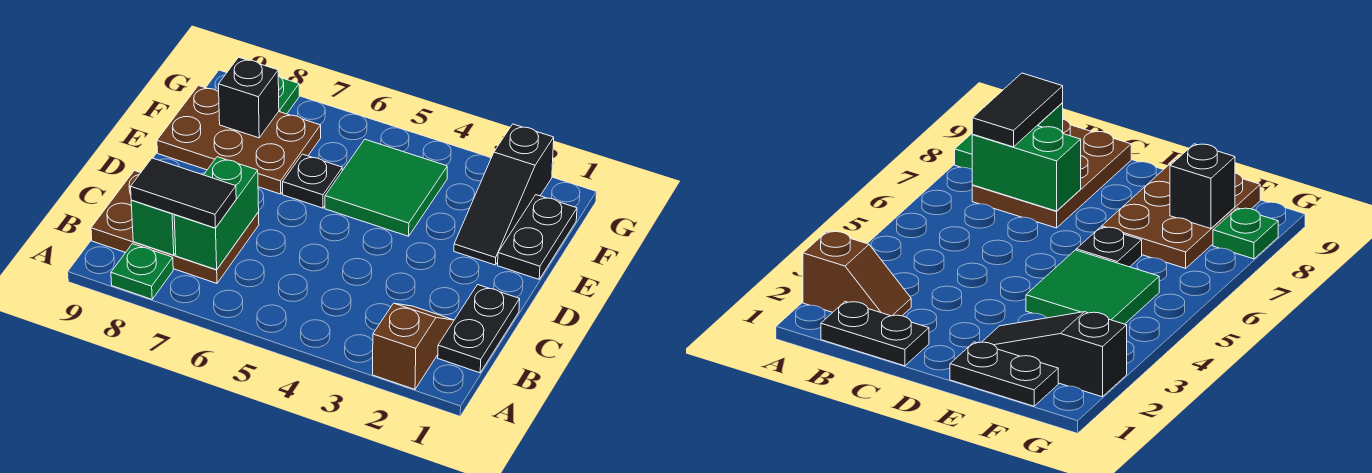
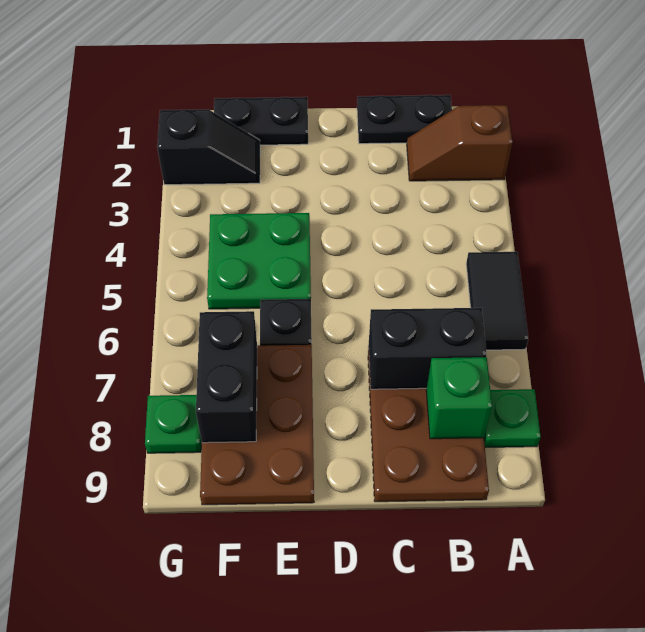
green brick B7:C7 level 2 -> black brick B7:C7 level 2
black tile B7:B8 level 3 -> black tile A5:A6 level 1
black slope E2:G2 level 1 top G -> black slope F2:G2 level 1 top G
green tile E4:F5 level 1 -> green plate E4:F5 level 1
black brick F8 level 2 -> black brick F7:F8 level 2

